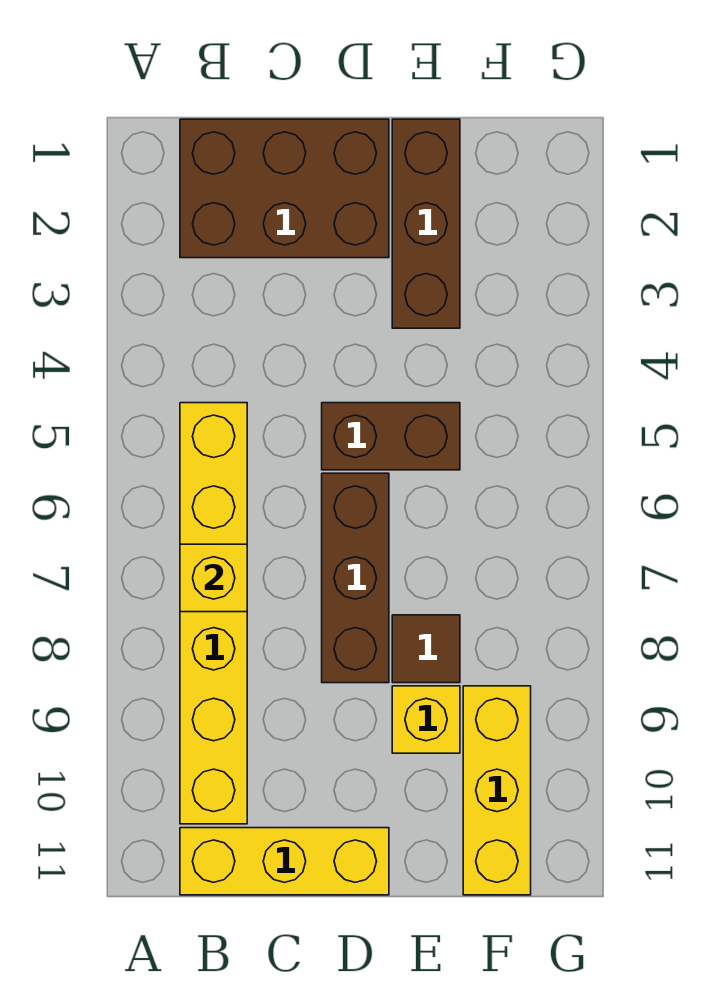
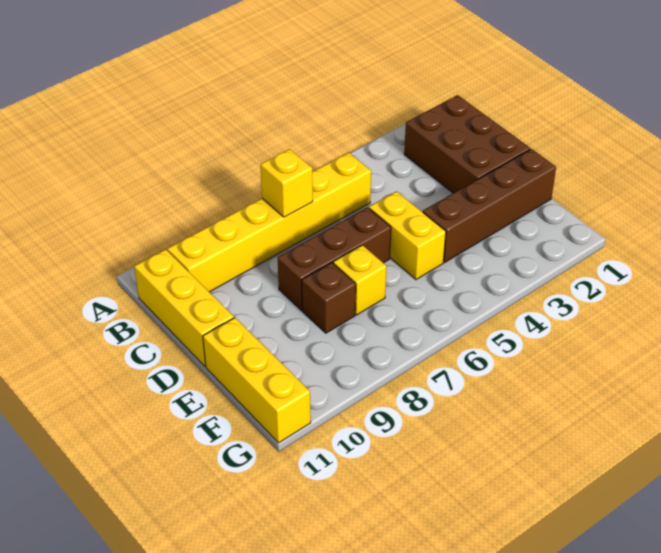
brown brick D5:E5 level 1 -> yellow brick D5:E5 level 1
brown brick E1:E3 level 1 -> brown brick E1:E4 level 1
brown tile E8 level 1 -> brown brick E8 level 1
yellow brick E9 level 1 -> yellow brick E7 level 1
yellow brick F9:F11 level 1 -> yellow brick E11:G11 level 1

